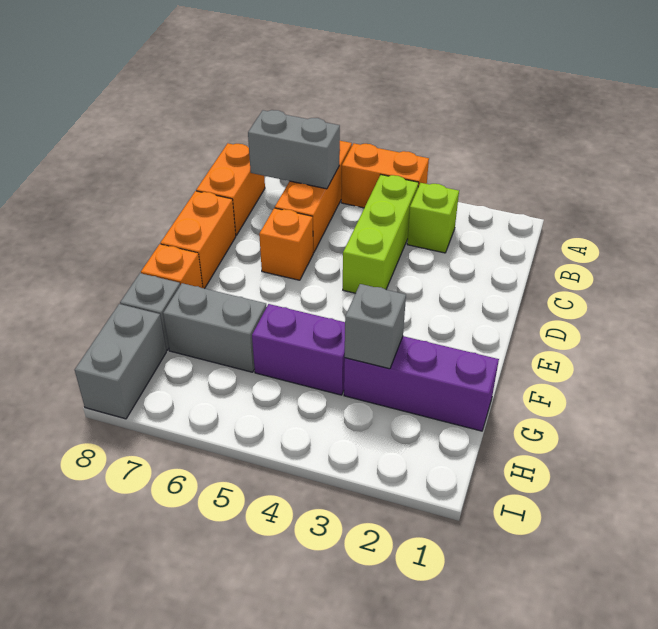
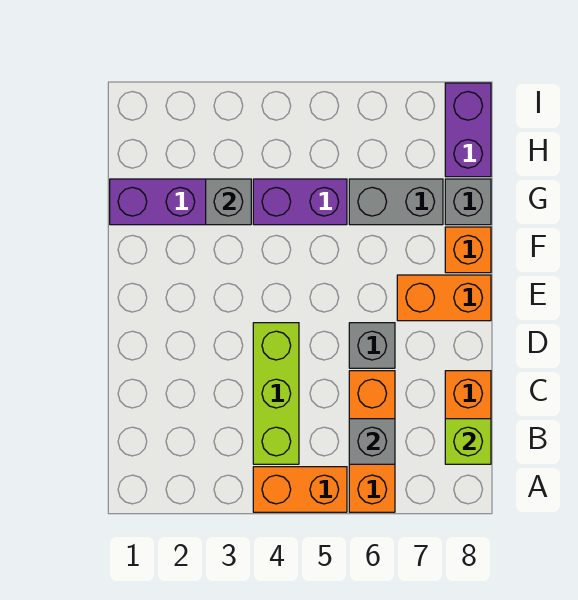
lime brick B3 level 1 -> lime brick B8 level 2
grey brick B6:B7 level 2 -> grey brick B6 level 2
orange brick D6 level 1 -> grey brick D6 level 1
orange brick D8:E8 level 1 -> orange brick E7:E8 level 1
grey brick H8:I8 level 1 -> purple brick H8:I8 level 1

